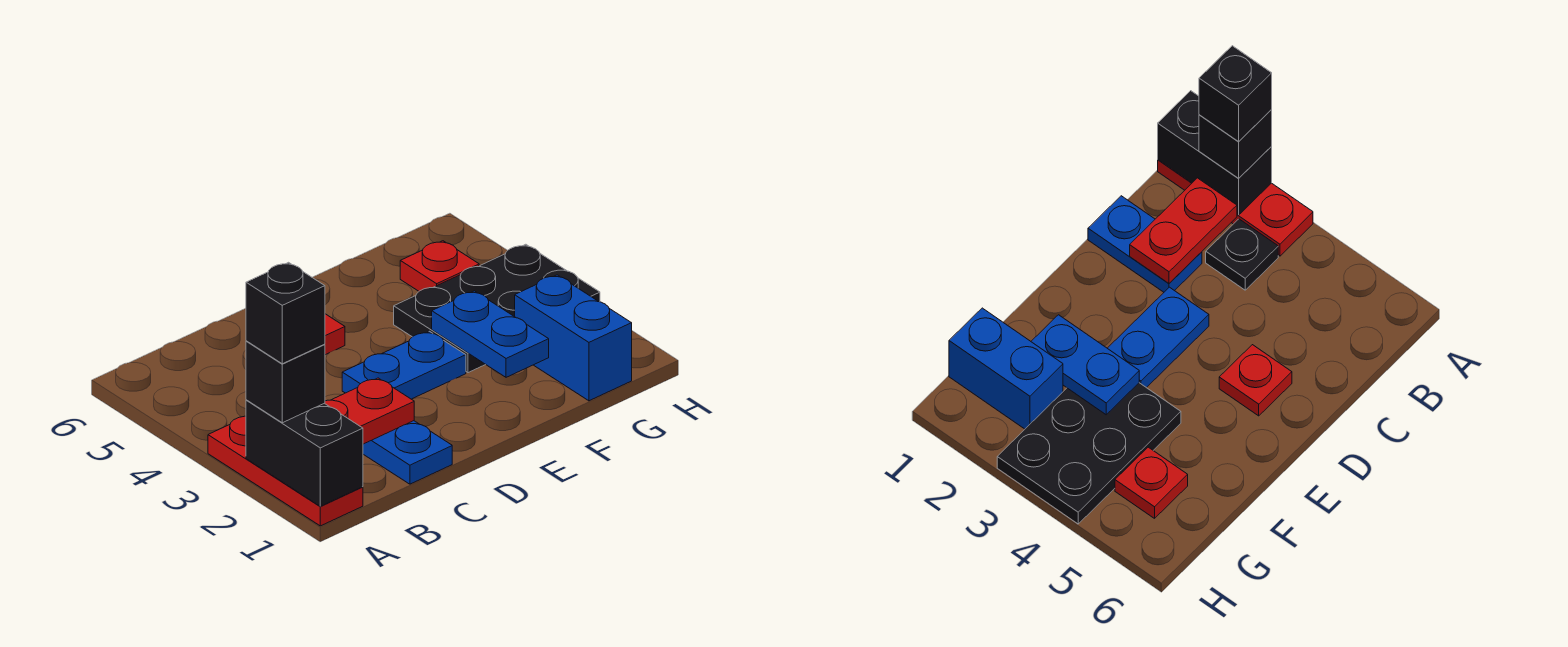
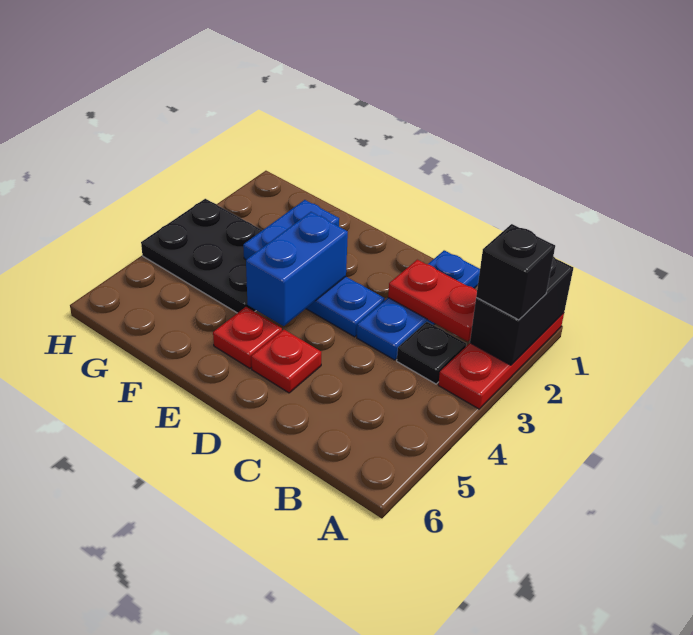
black brick A2 level 4 -> none
blue plate C1:C2 level 1 -> blue plate C1:C3 level 1
blue brick G1:G2 level 1 -> blue brick E3:E4 level 2
red plate G5 level 1 -> red plate E5 level 1

